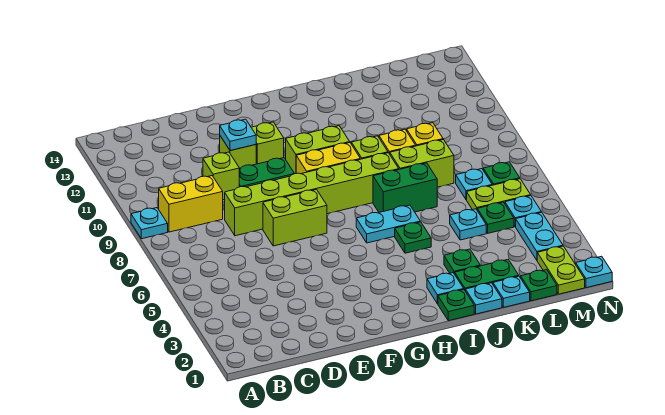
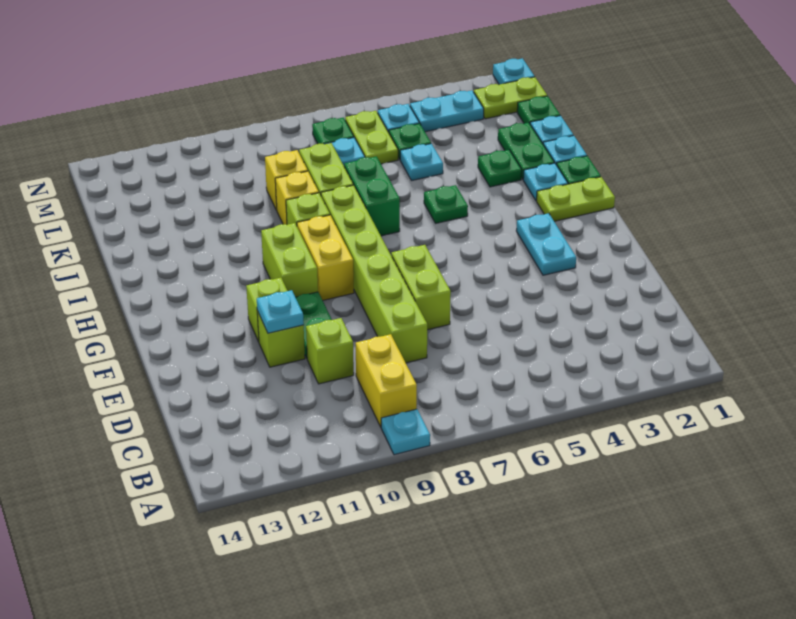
none -> lime plate H1:H2 level 1
cyan plate H6:I6 level 1 -> cyan plate F3:G3 level 1

